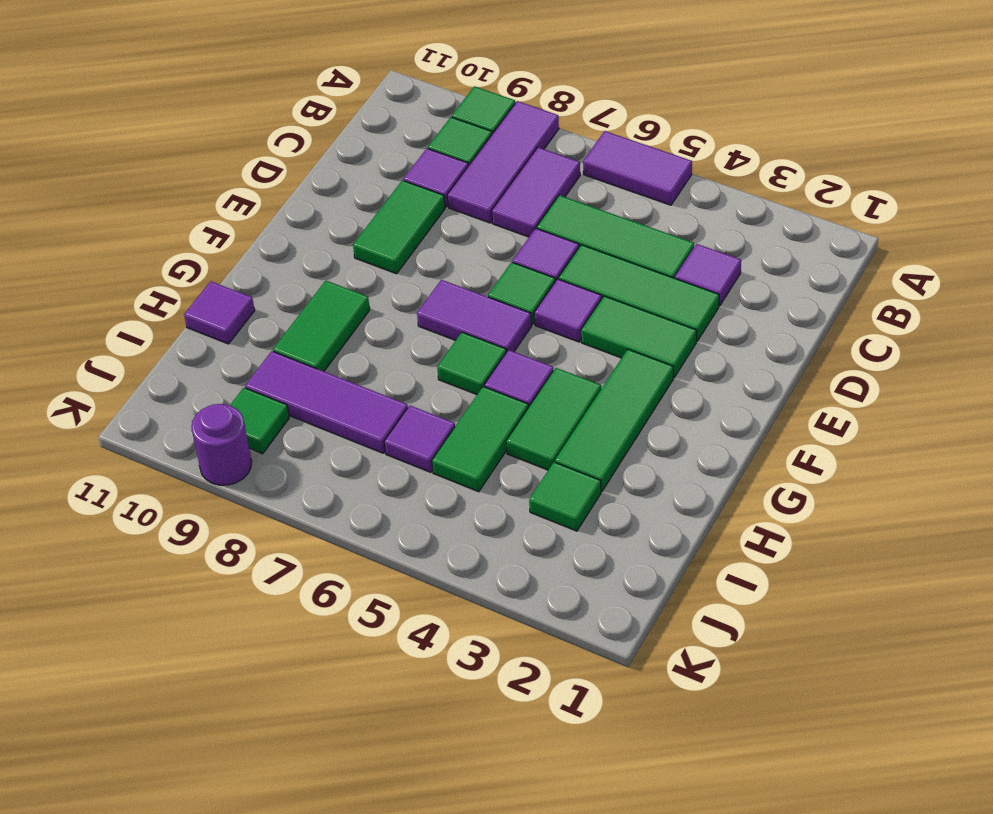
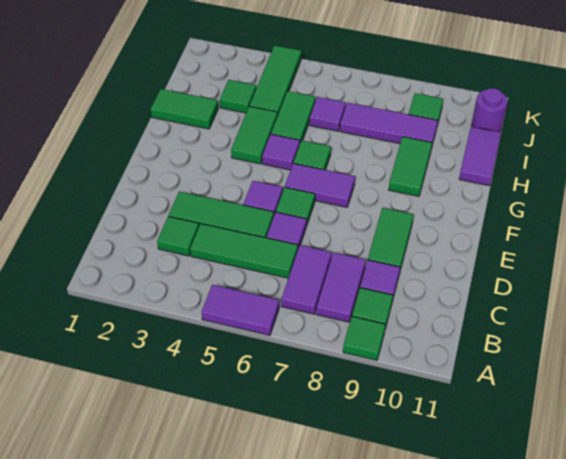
purple tile A8:C8 level 1 -> purple tile B8:C8 level 1
purple tile C3 level 1 -> green tile C3 level 1
green tile E3:E4 level 1 -> green tile H1:H2 level 1
green tile F3:H3 level 1 -> green tile I4:K4 level 1
purple tile H11 level 1 -> purple tile H11:I11 level 1
purple round brick K9 level 1 -> purple round brick J11 level 1

